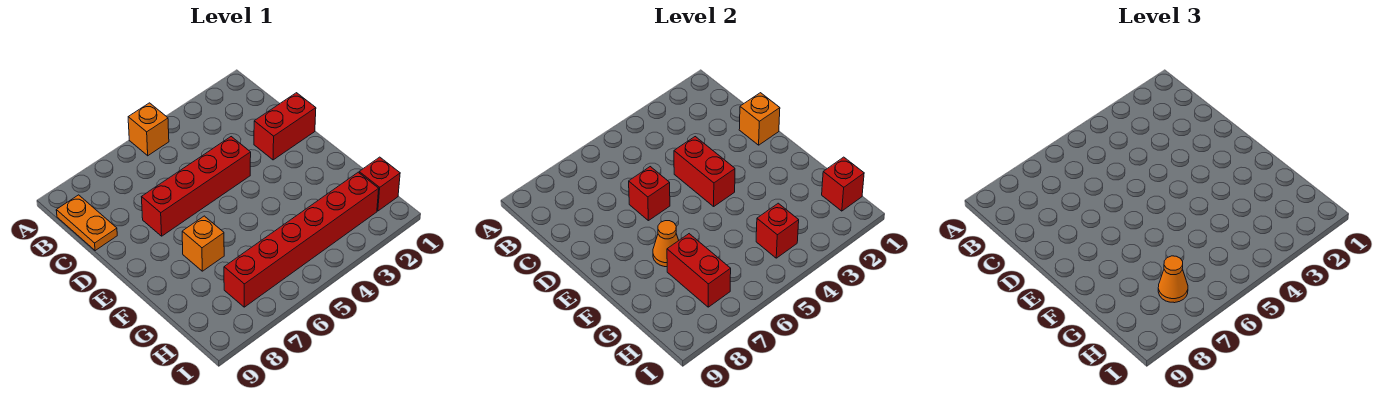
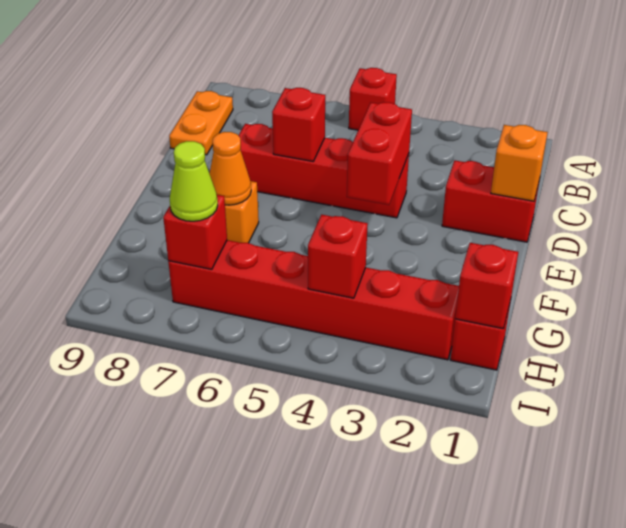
orange brick A5 level 1 -> red brick A5 level 1
red brick G7:H7 level 2 -> red brick H7 level 2
orange cone H7 level 3 -> lime cone H7 level 3

